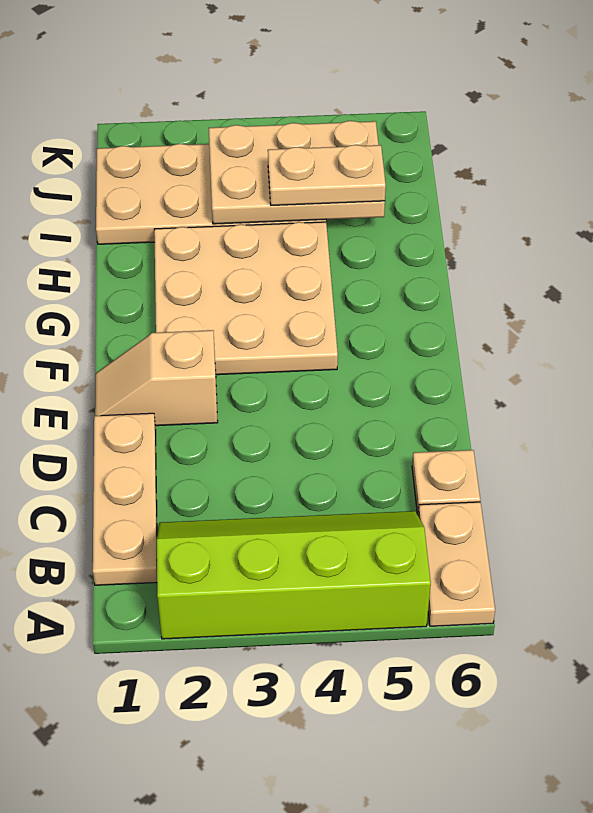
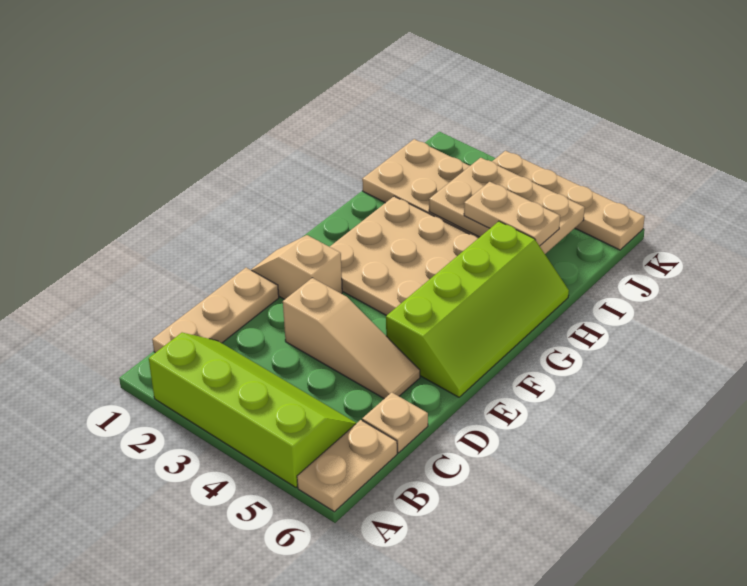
none -> tan slope D3:D5 level 1 top 3
none -> lime slope E5:H6 level 1 top 5
none -> tan plate K3:K6 level 1

